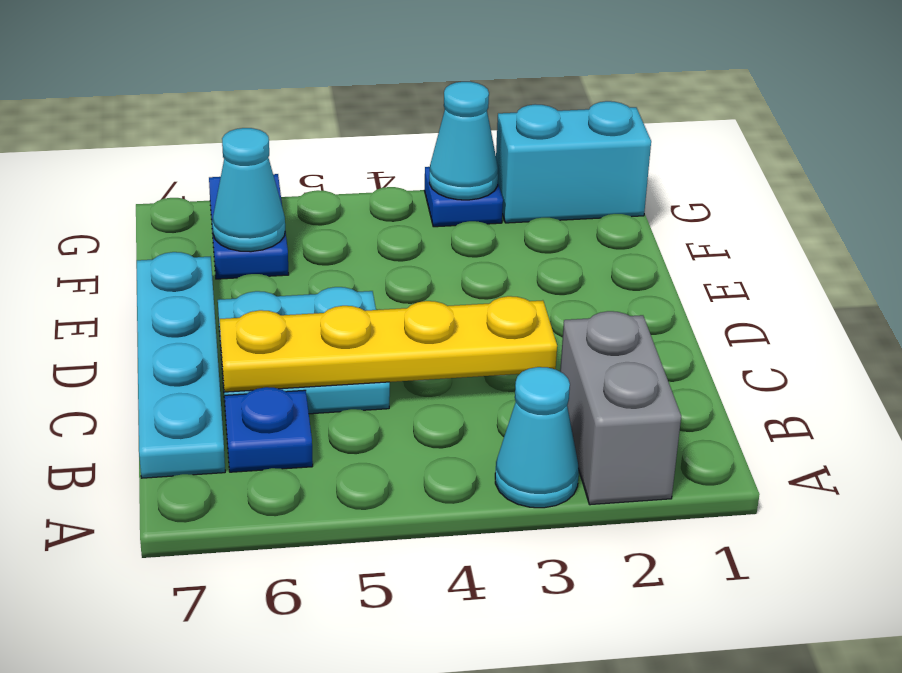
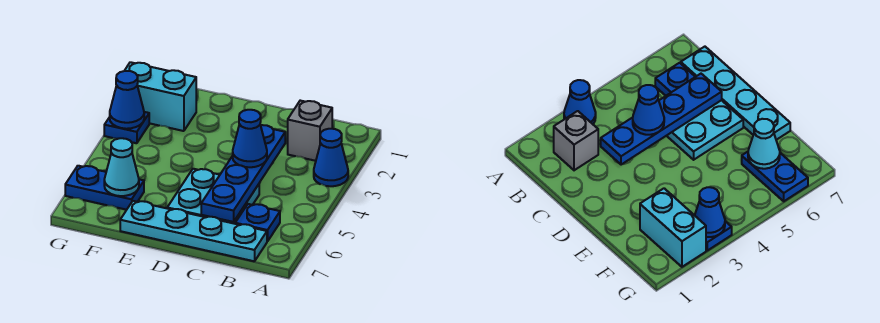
grey brick A2:B2 level 1 -> grey brick B2 level 1
cyan cone A3 level 1 -> blue cone A3 level 1
yellow plate C3:C6 level 2 -> blue plate C3:C6 level 2
none -> blue cone C4 level 3
cyan brick G1:G2 level 1 -> cyan brick F2:G2 level 1
cyan cone G3 level 2 -> blue cone G3 level 2

